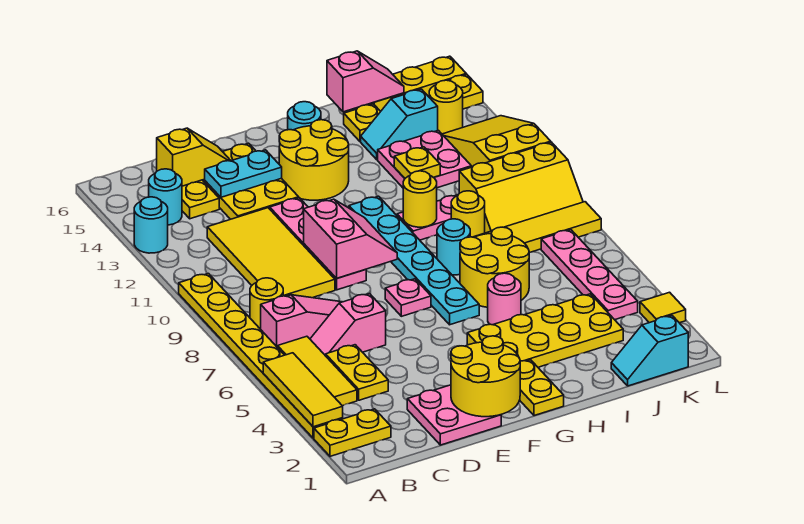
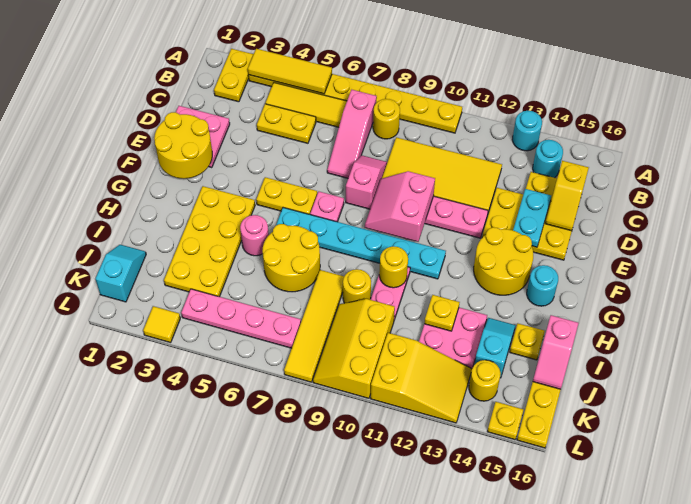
pink slope C6:D6 level 1 top D -> pink slope D8:E8 level 1 top E
pink slope E9:F10 level 2 top E -> pink slope E9:F10 level 2 top 10
yellow plate G1:G2 level 1 -> yellow plate F5:F6 level 1
cyan round brick H8 level 1 -> none

